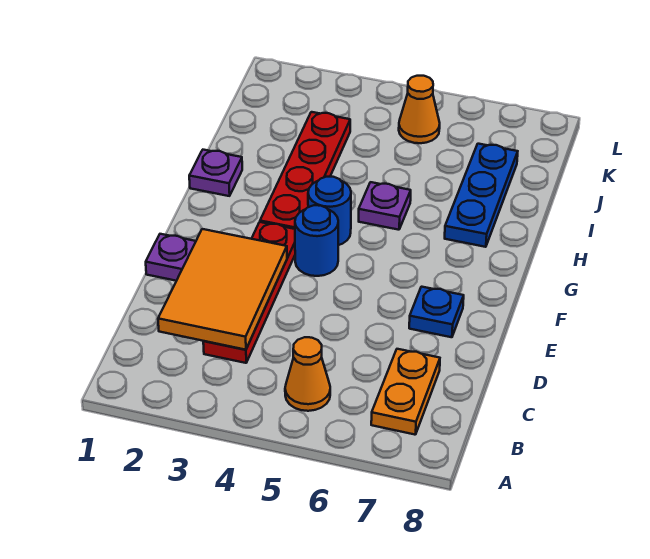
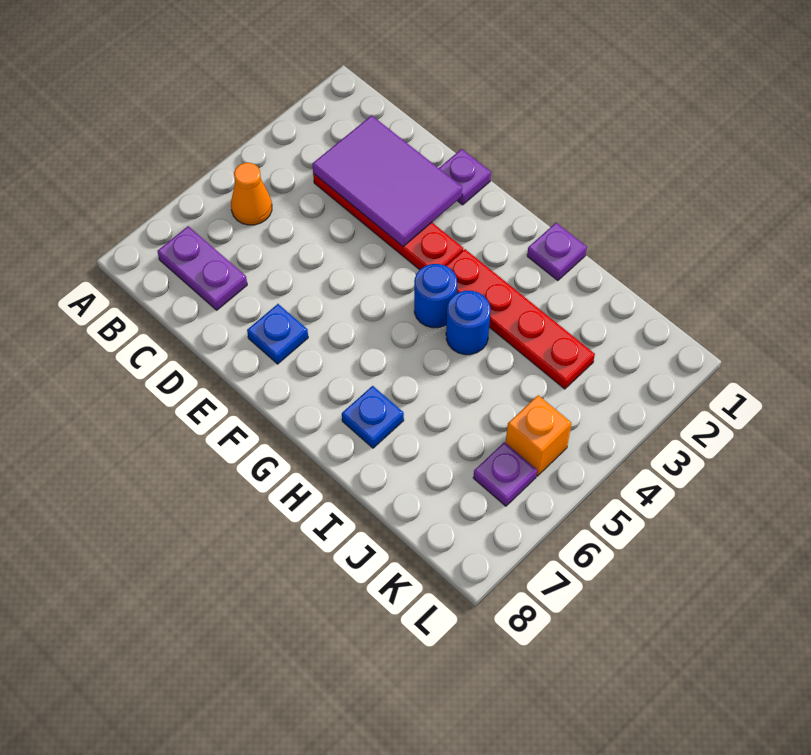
orange plate B7:C7 level 1 -> purple plate B7:C7 level 1
orange tile C2:E3 level 2 -> purple tile C2:E3 level 2
blue round brick F4 level 1 -> blue round brick H4 level 1
purple plate H5 level 1 -> purple plate K6 level 1
blue plate H7:J7 level 1 -> blue plate H7 level 1
orange cone K5 level 1 -> orange brick K5 level 1

